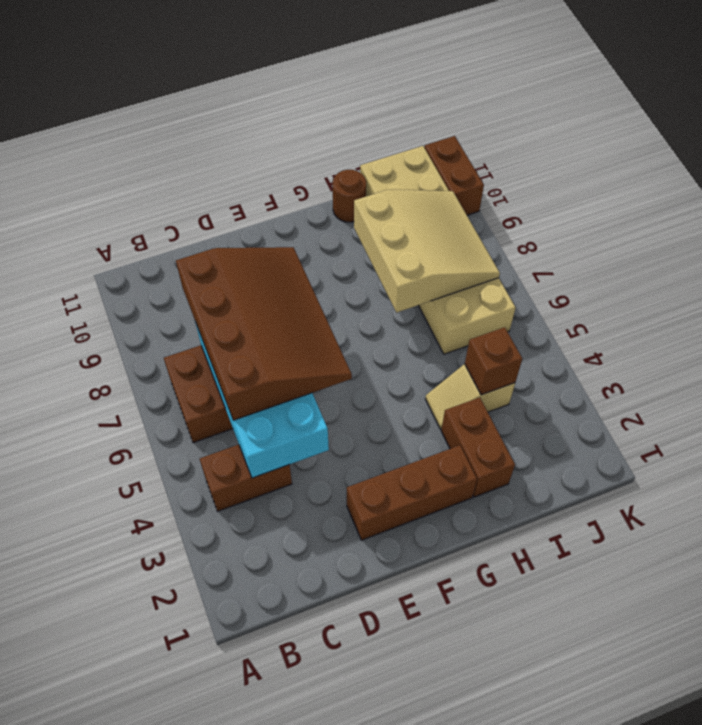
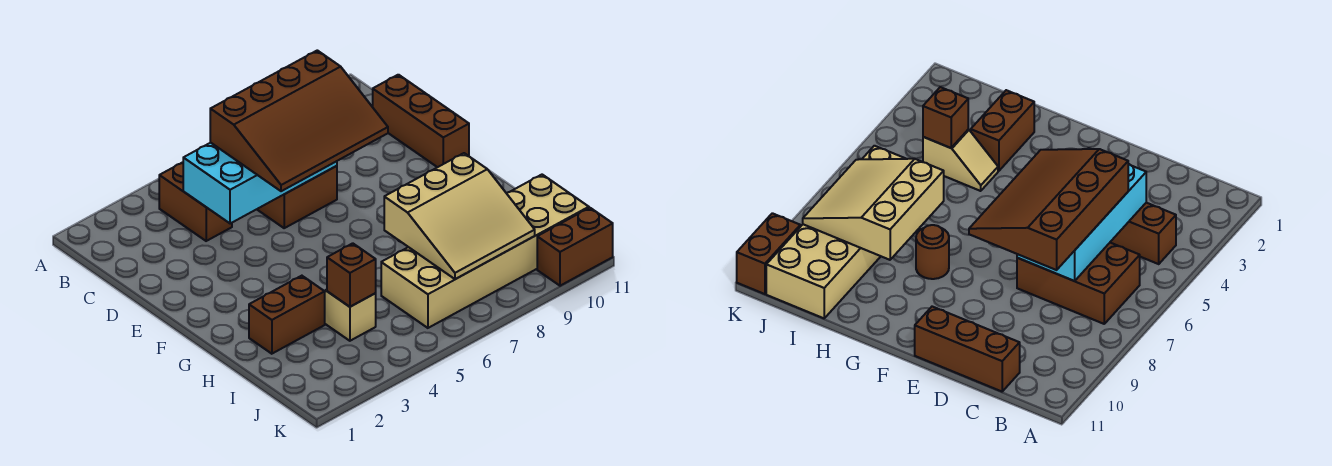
brown brick E2:G2 level 1 -> brown brick C11:E11 level 1
brown round brick H11 level 1 -> brown round brick G8 level 1

